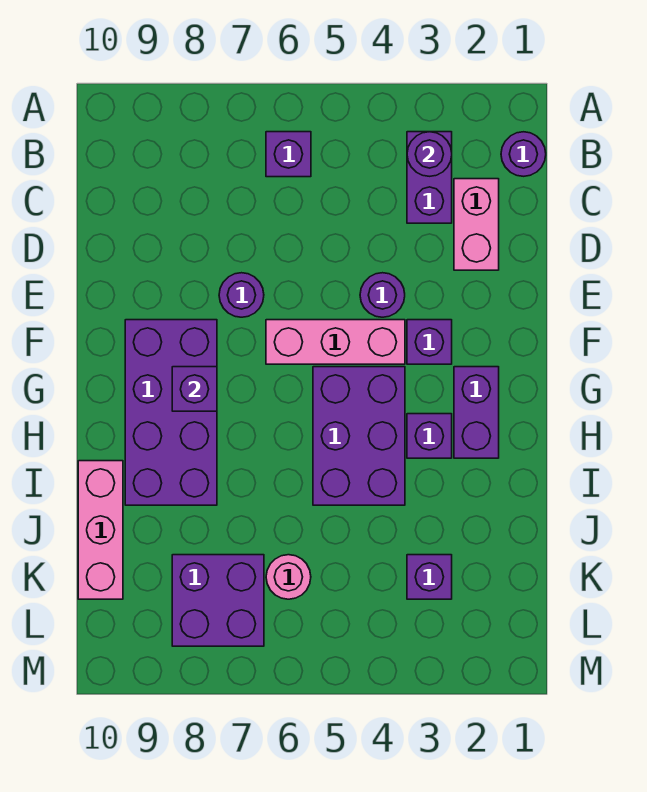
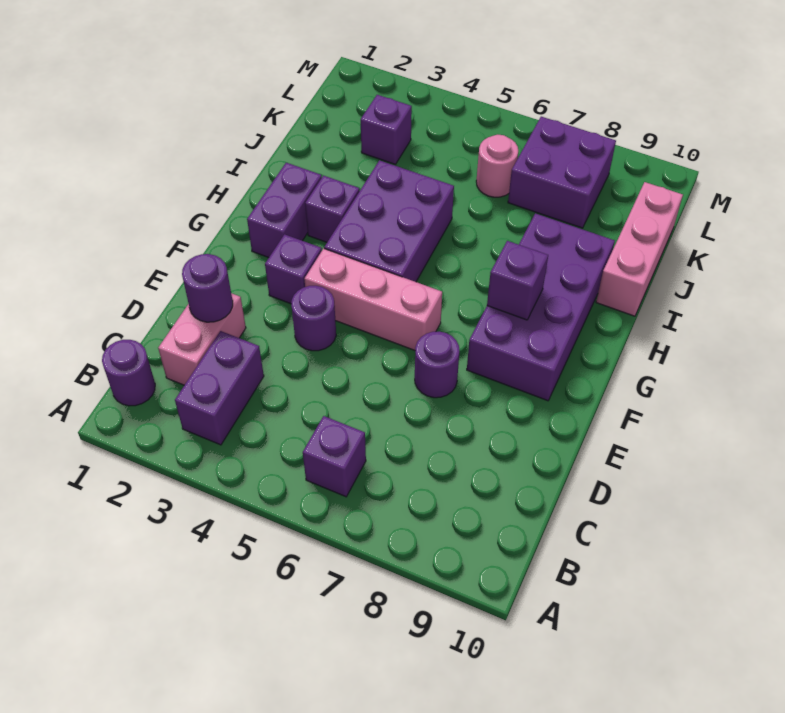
purple round brick B3 level 2 -> purple round brick D2 level 2

